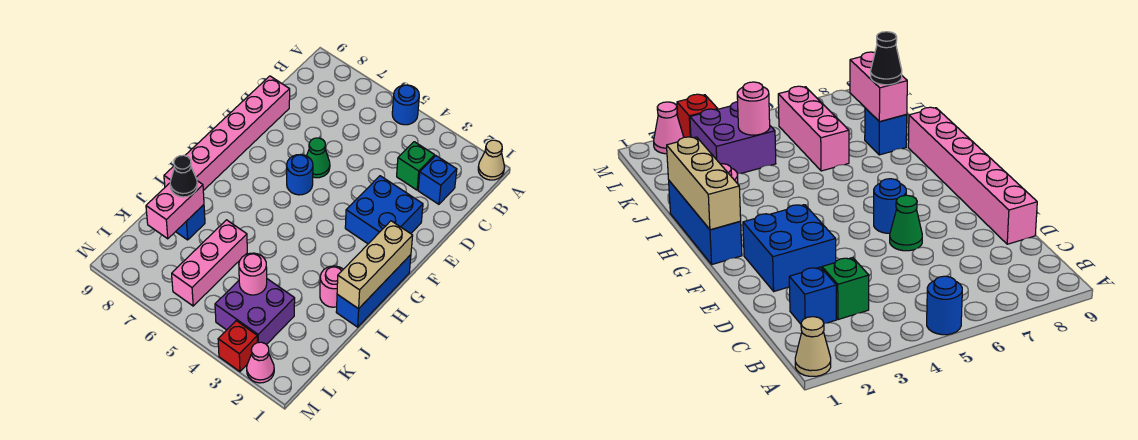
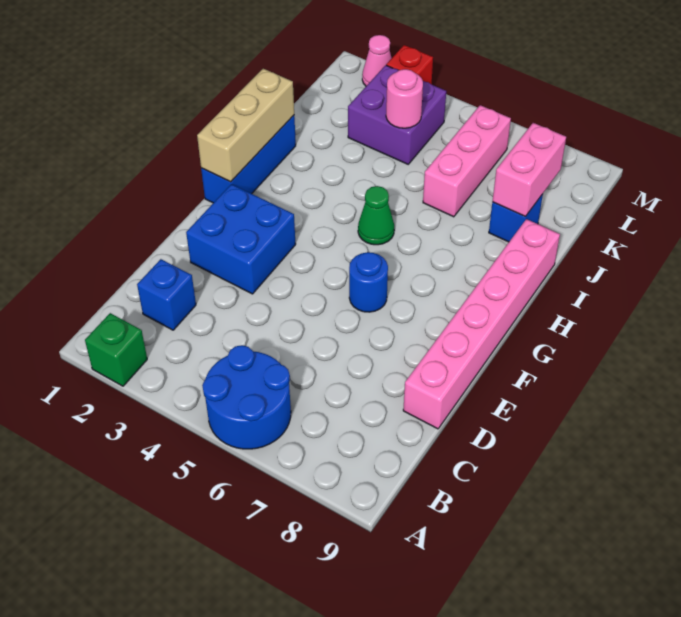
tan cone A1 level 1 -> none
blue round brick A5 level 1 -> blue round brick A5:B6 level 1
green brick C3 level 1 -> green brick A2 level 1
green cone E6 level 1 -> green cone H5 level 1
pink round brick I2 level 1 -> none
black cone J8 level 3 -> none

